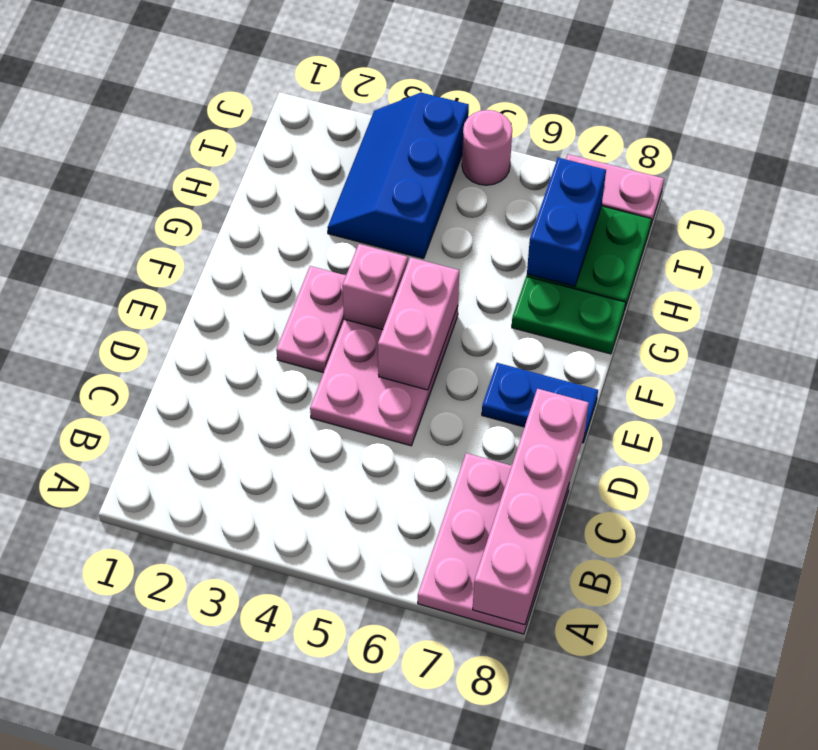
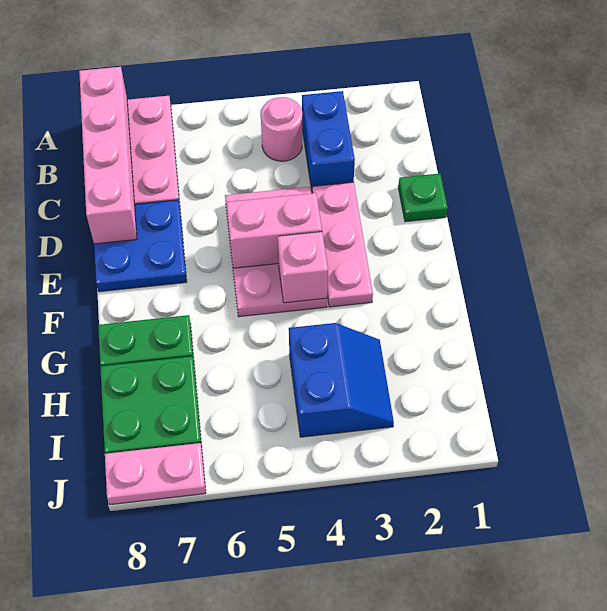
none -> green plate D1 level 1
pink plate E3:F3 level 1 -> pink plate D3:F3 level 1
pink brick E5:F5 level 2 -> pink brick E4:E5 level 2
blue plate E7:E8 level 1 -> blue plate D7:E8 level 1
blue slope H3:J4 level 1 top 4 -> blue slope H3:I4 level 1 top 4
blue brick H7:I7 level 2 -> blue brick B3:C3 level 1
pink round brick J5 level 1 -> pink round brick B4 level 1

